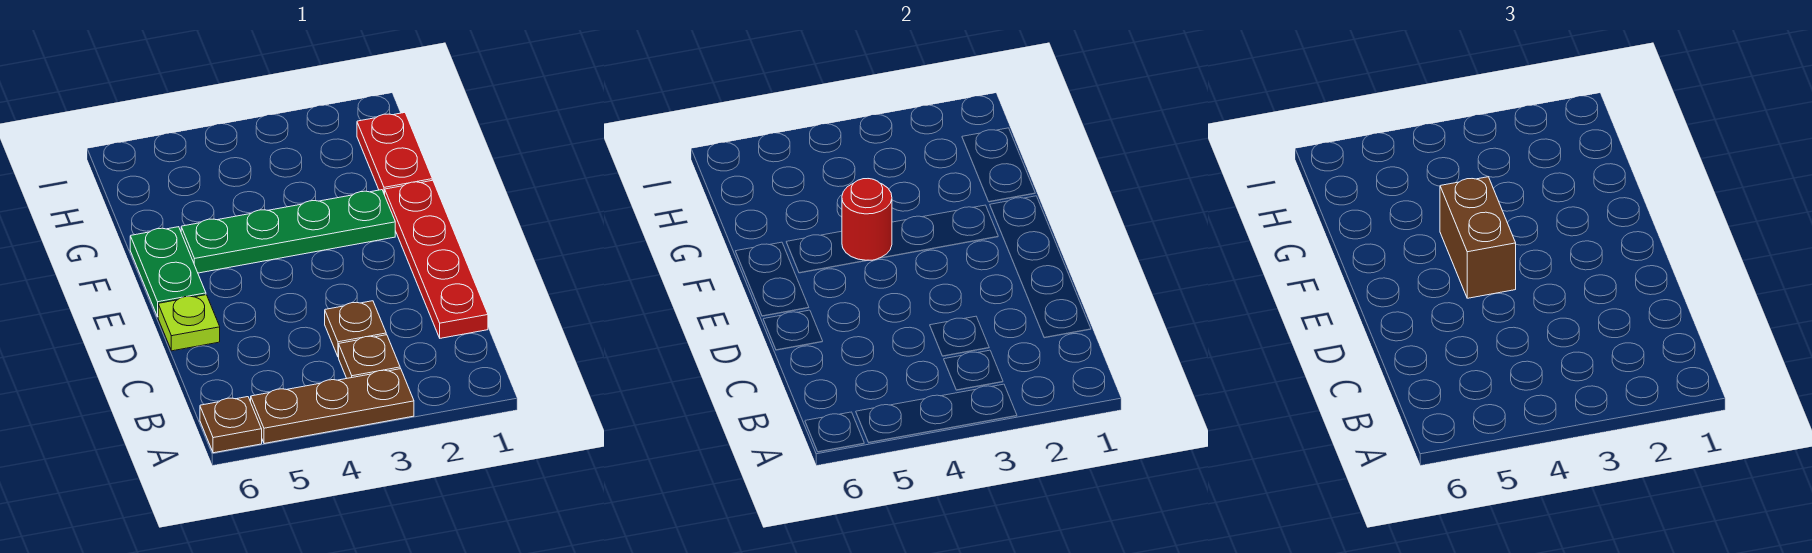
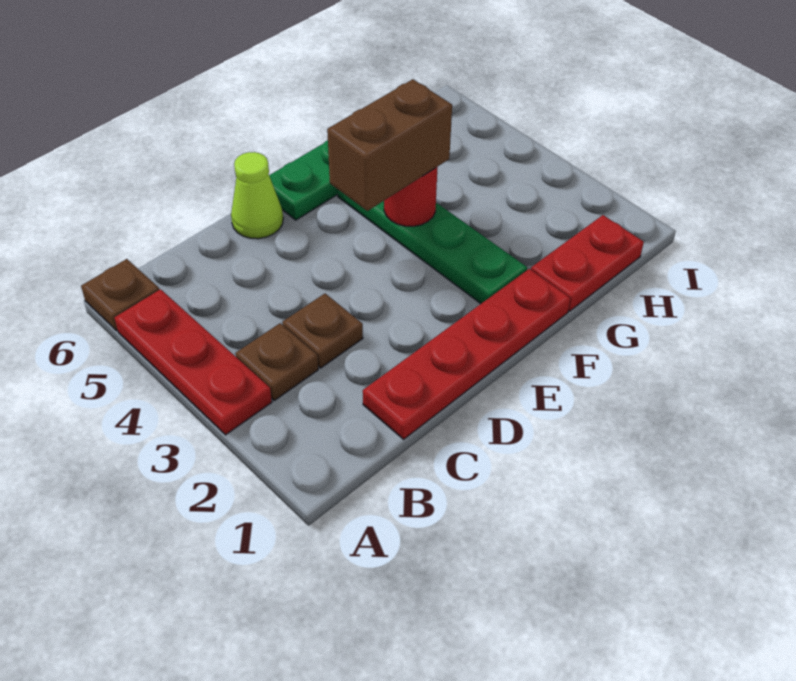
brown plate A3:A5 level 1 -> red plate A3:A5 level 1
lime plate D6 level 1 -> lime cone D6 level 1

